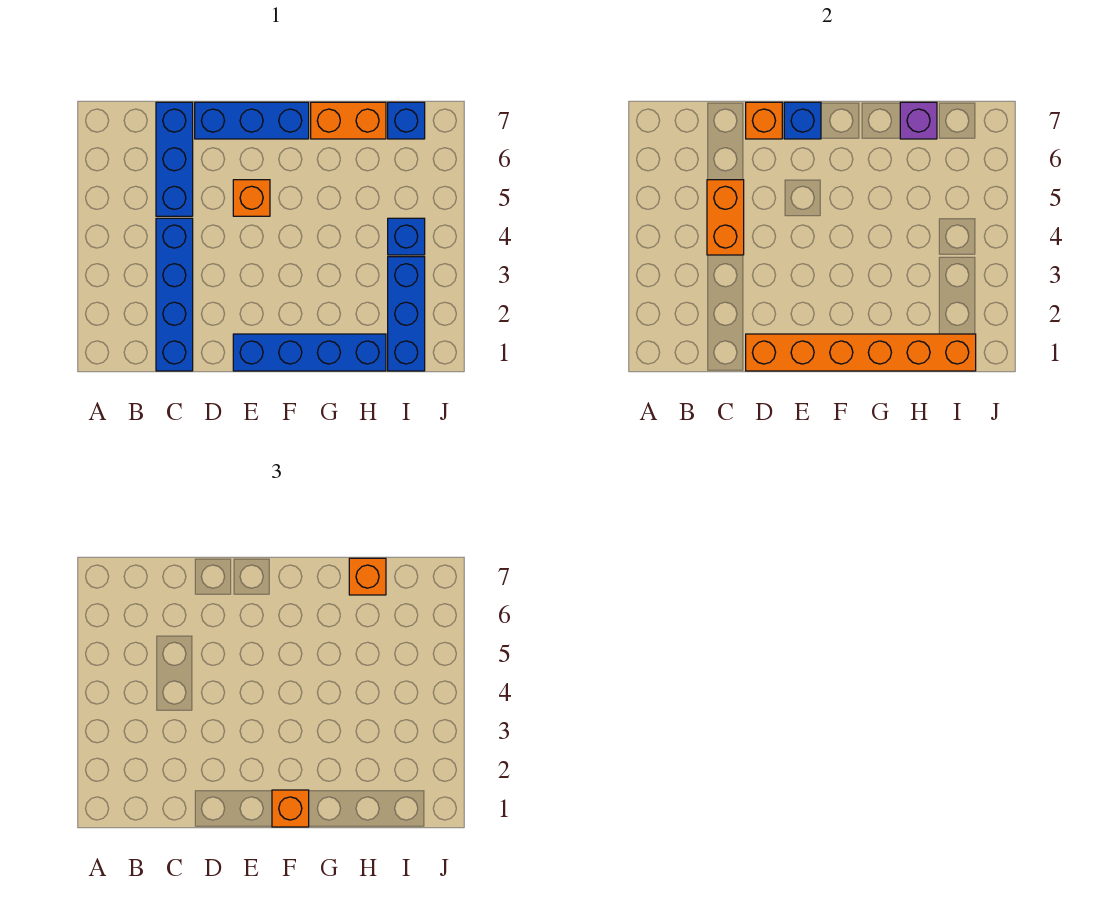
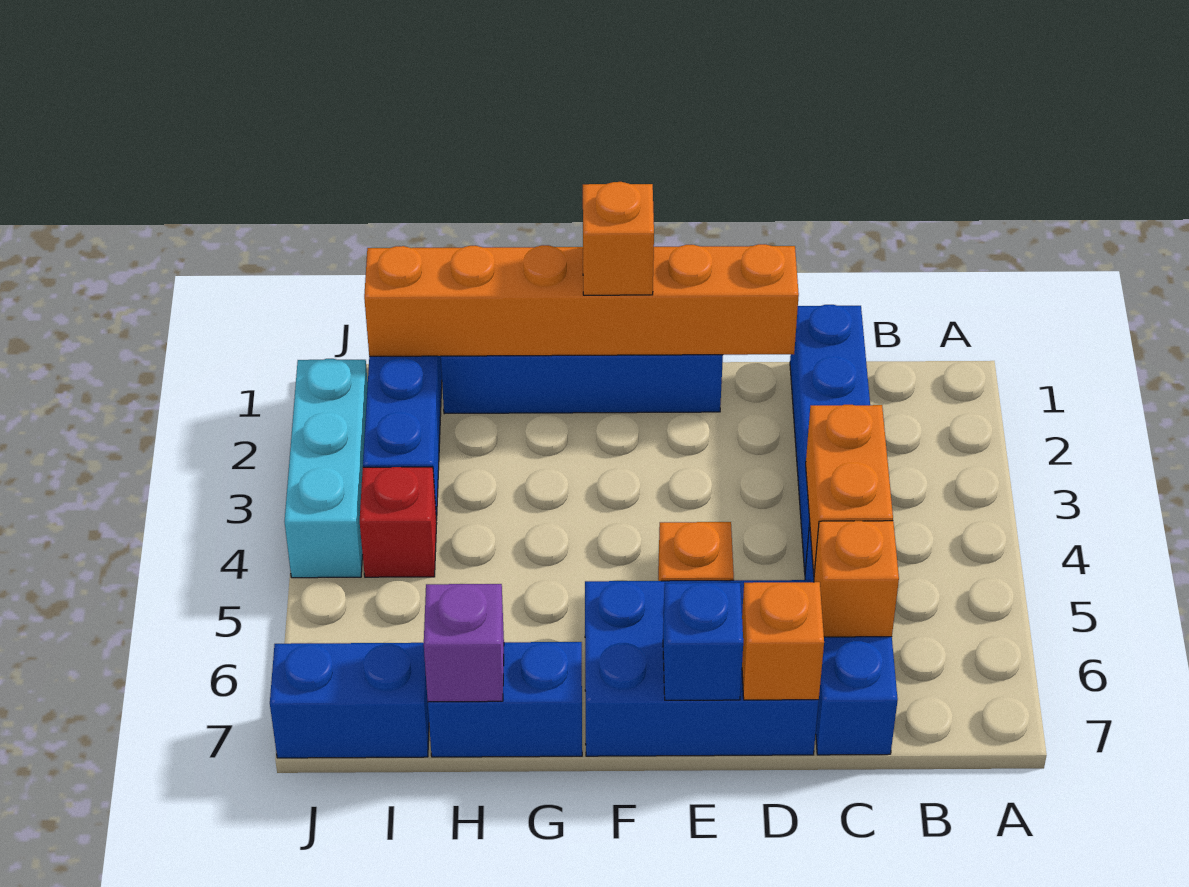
blue brick D7:F7 level 1 -> blue brick D6:F7 level 1
orange brick G7:H7 level 1 -> blue brick G7:H7 level 1
orange brick H7 level 3 -> orange brick C6 level 2
blue brick I4 level 1 -> red brick I4 level 1
blue brick I7 level 1 -> blue brick I7:J7 level 1
none -> cyan brick J2:J4 level 1

